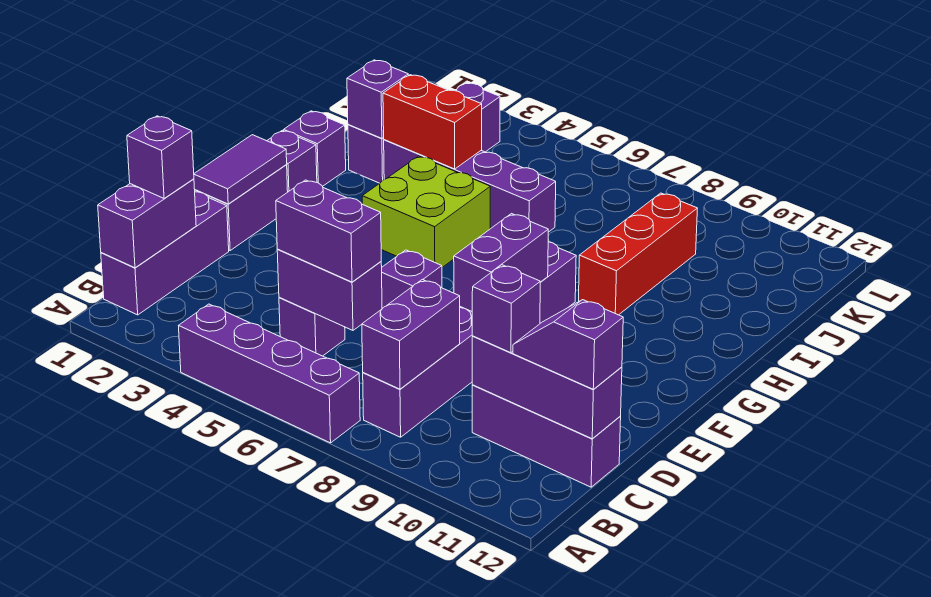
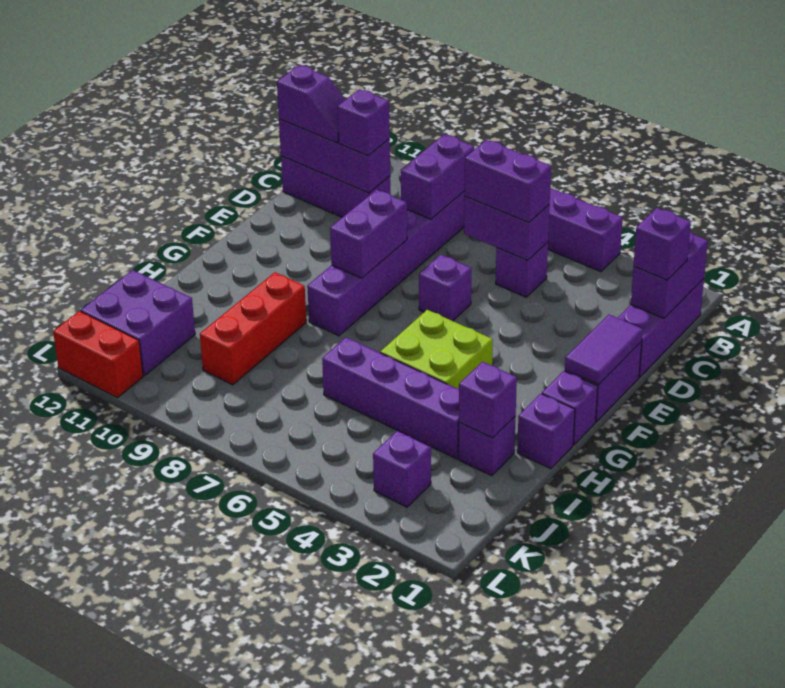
red brick I3:I4 level 2 -> red brick L11:L12 level 1
none -> purple brick J11:K12 level 1

